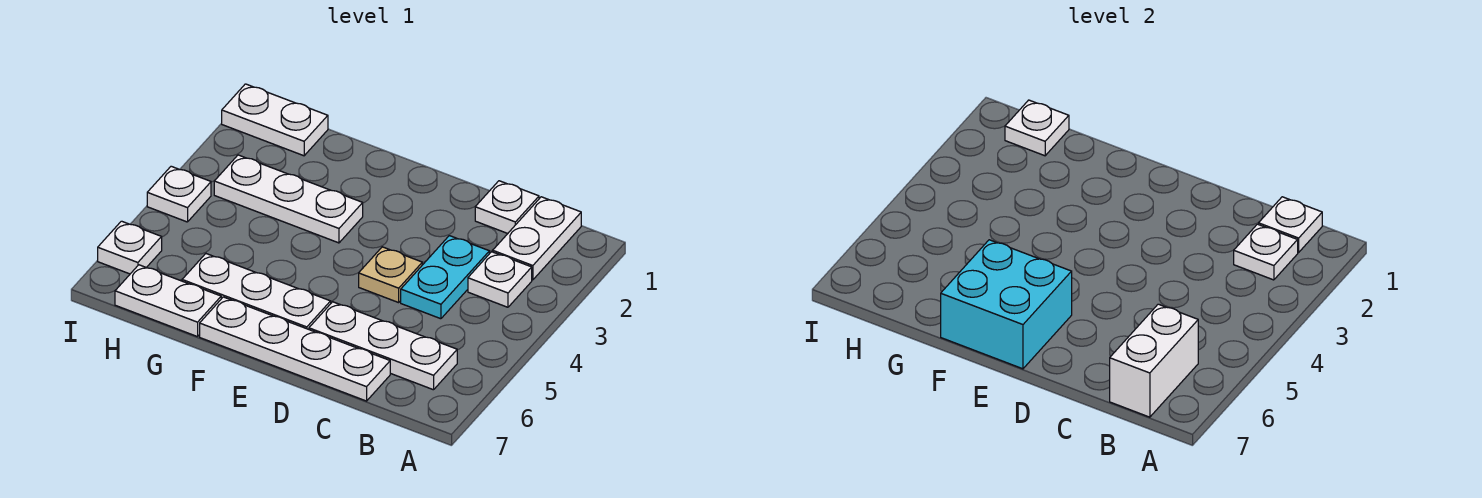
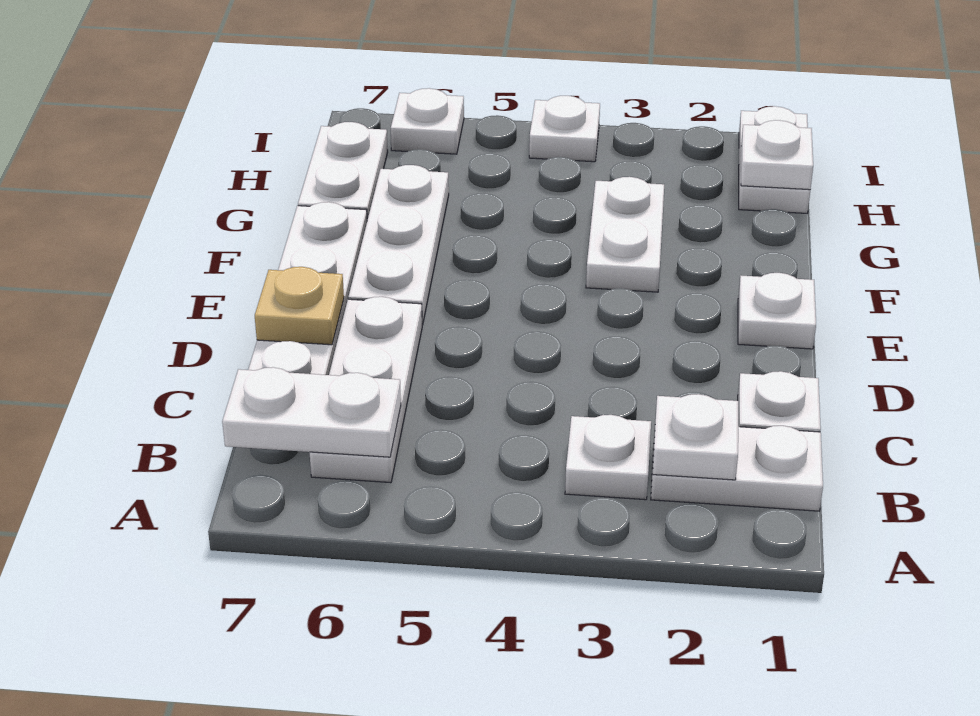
white plate B1 level 2 -> white plate E1 level 1
white brick B6:B7 level 2 -> white plate B6:B7 level 2
cyan plate C3:C4 level 1 -> none
tan plate D4 level 1 -> tan plate D7 level 2
cyan brick E6:F7 level 2 -> none
white plate F3:H3 level 1 -> white plate F3:G3 level 1

